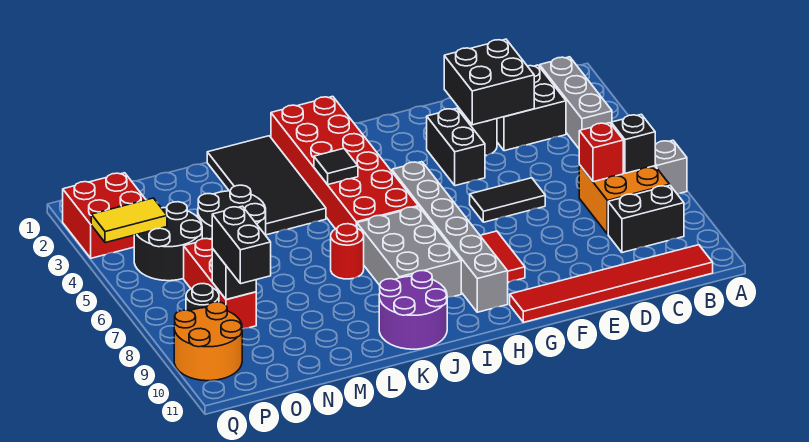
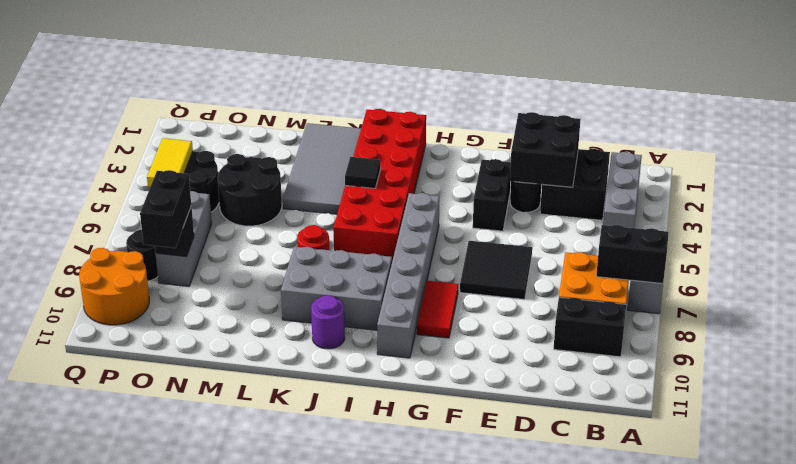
black brick B7 level 2 -> black brick A7:B7 level 2
red tile B11:G11 level 1 -> none
red brick C7 level 2 -> none
black tile E6:F6 level 1 -> black tile E6:F7 level 1
grey brick I7:J9 level 1 -> grey brick I8:K9 level 1
purple round brick J10:K11 level 1 -> purple round brick J10 level 1
black tile K1:L4 level 1 -> grey tile K1:L4 level 1
red brick O6:O8 level 1 -> grey brick O6:O8 level 1
red brick P2:Q3 level 1 -> none
yellow tile P4:Q4 level 2 -> yellow tile P4:P5 level 2

